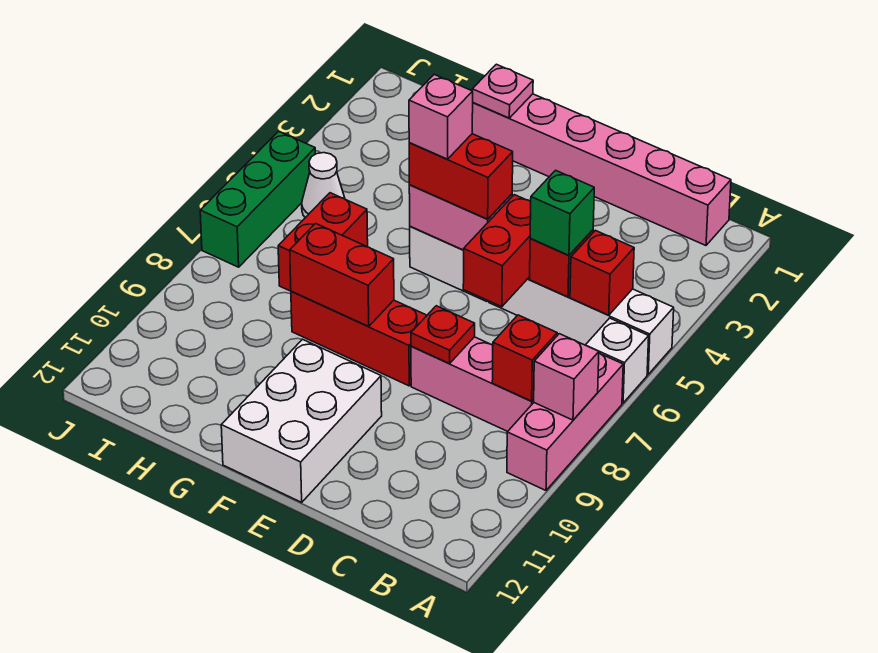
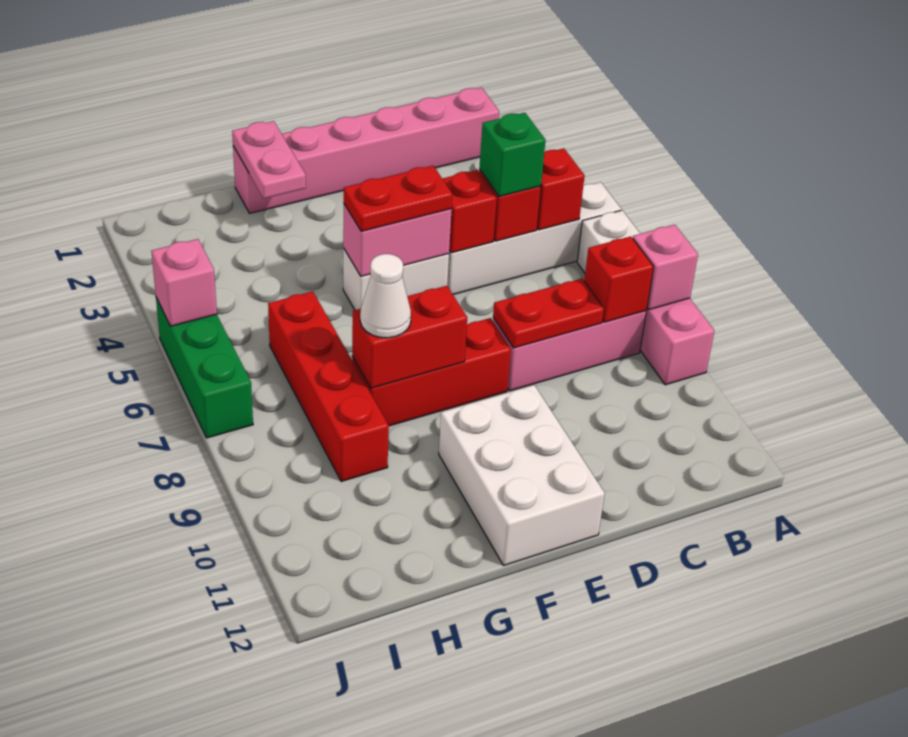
red brick D5:D6 level 2 -> red brick D5 level 2
red plate D8 level 2 -> red plate C8:D8 level 2
red brick E5:F5 level 3 -> red plate E5:F5 level 3
pink brick F5 level 4 -> pink brick J5 level 2
pink plate G1 level 2 -> pink plate G1:G2 level 2
red brick H6:H7 level 1 -> red brick H6:H9 level 1
white cone I5 level 1 -> white cone G8 level 3

